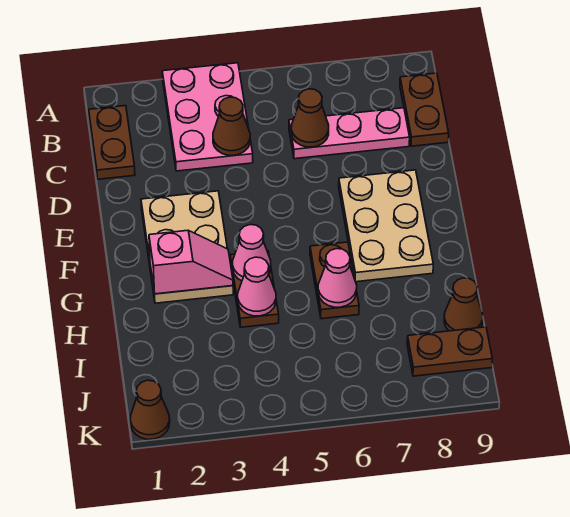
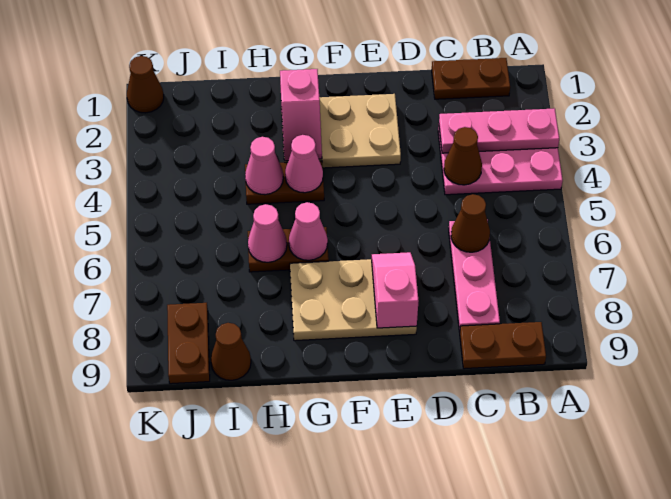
none -> pink plate A3:C3 level 2
none -> pink slope E7:E8 level 2 top 8
none -> pink cone G6 level 2

